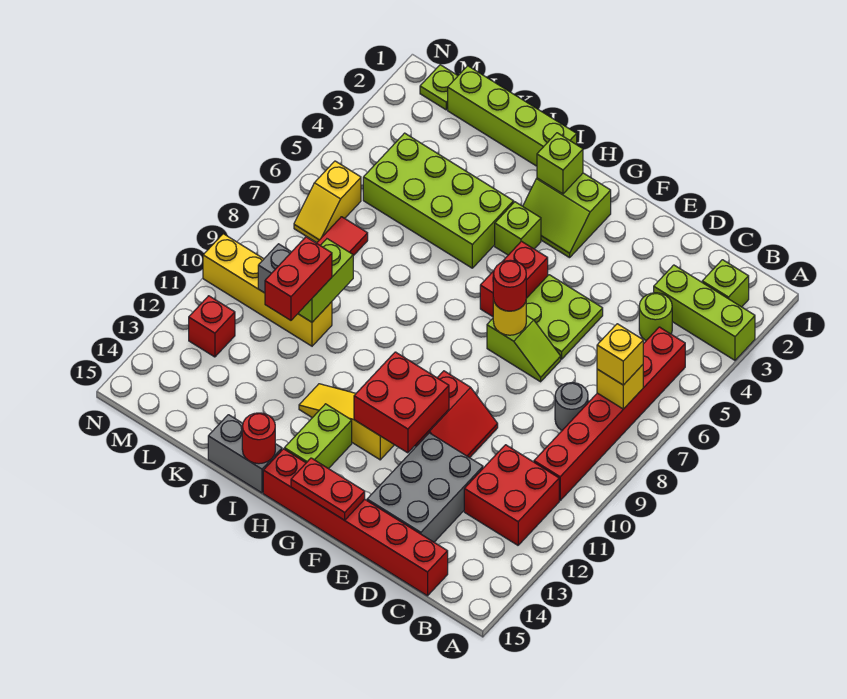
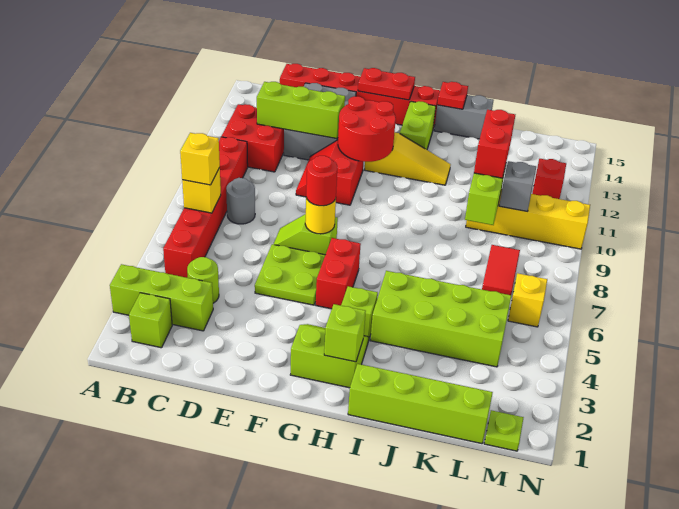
none -> lime brick C12:E12 level 2
red brick F11:G12 level 2 -> red round brick F11:G12 level 2
red round brick I15 level 2 -> red plate I15 level 2

